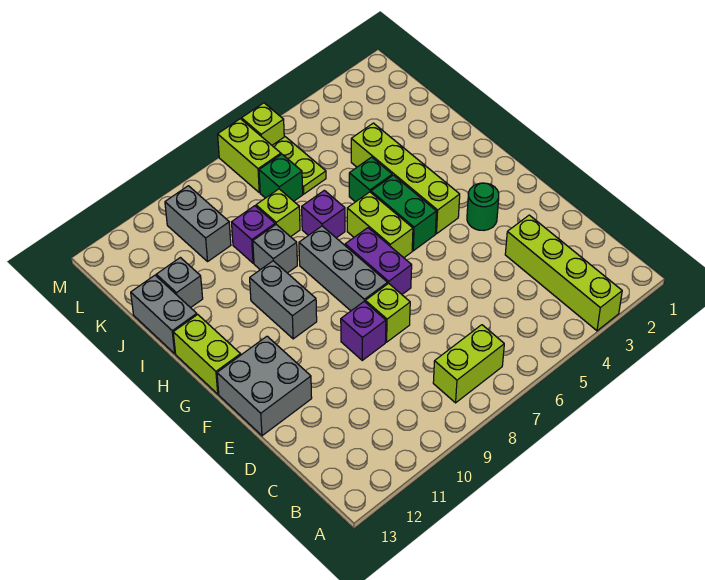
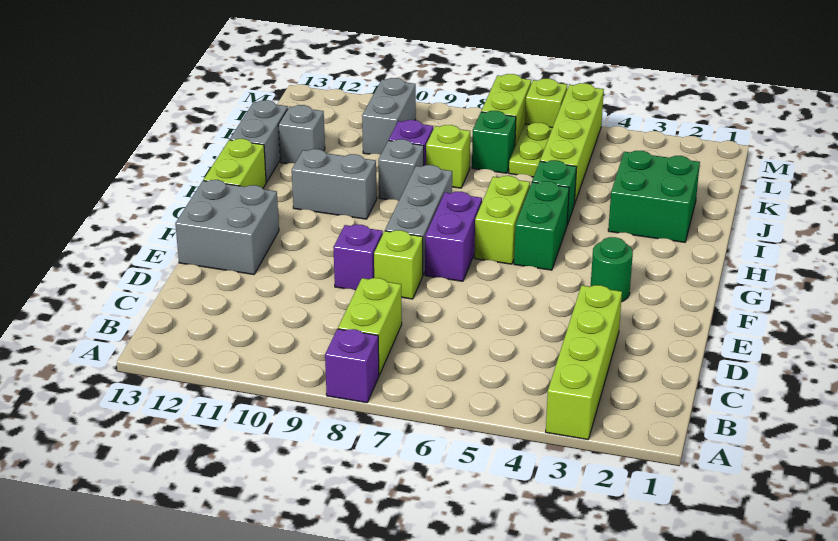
lime brick B7:B8 level 1 -> lime brick B8:C8 level 1
lime brick G4:J4 level 1 -> lime brick J5:M5 level 1
grey brick G10:H10 level 1 -> grey brick H10:H11 level 1
none -> green brick I2:J3 level 1
purple brick I7 level 1 -> purple brick A8 level 1

